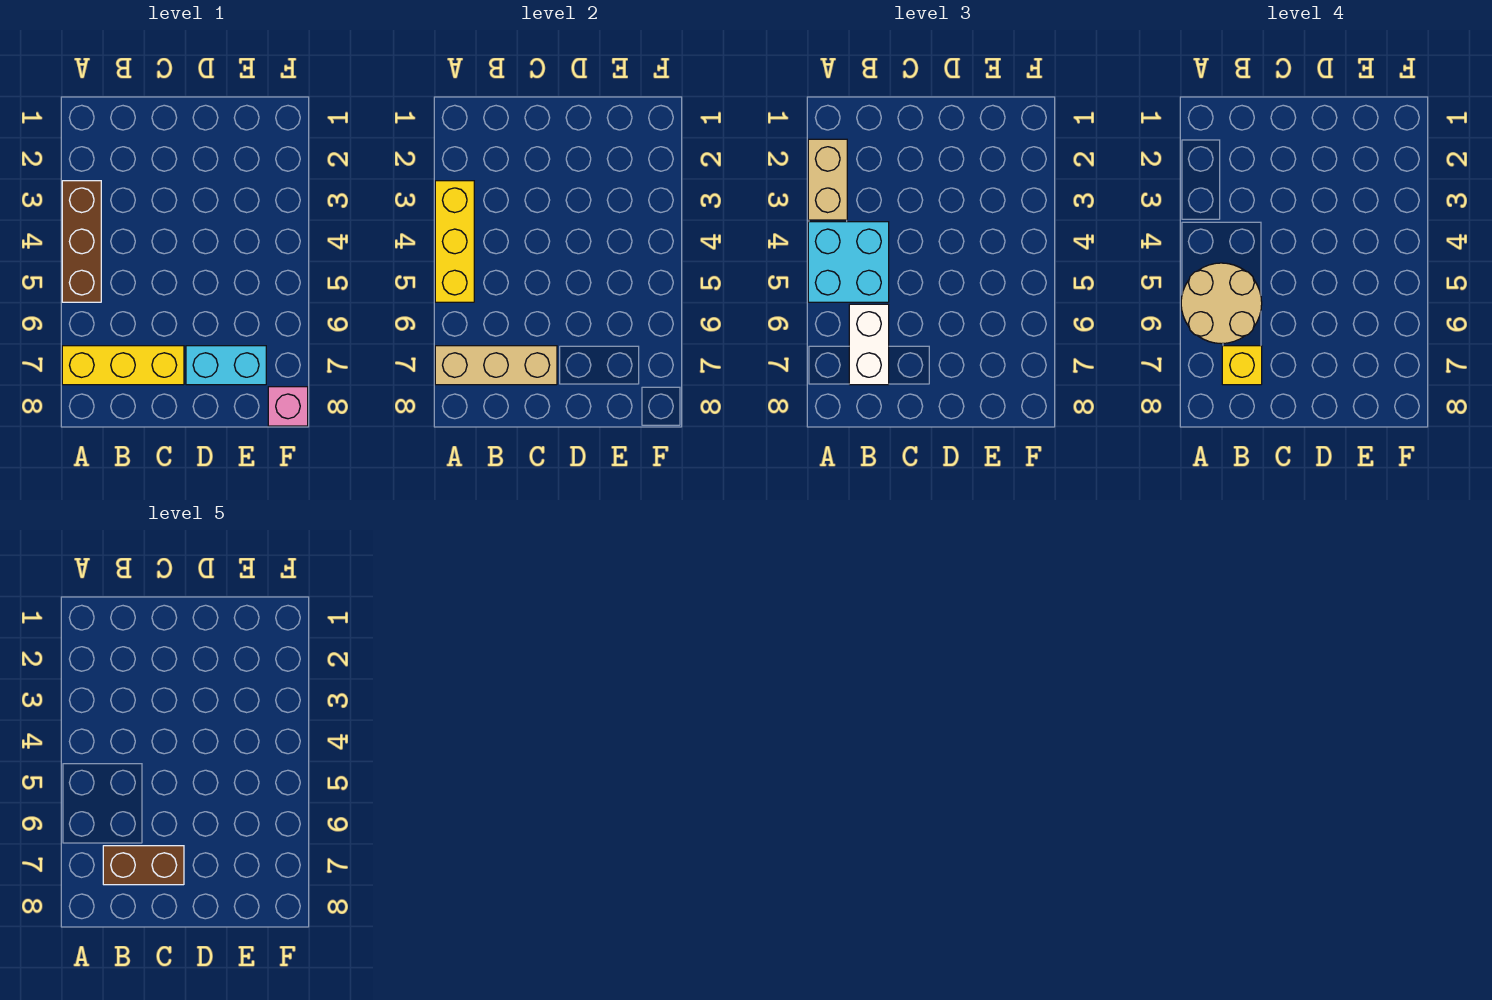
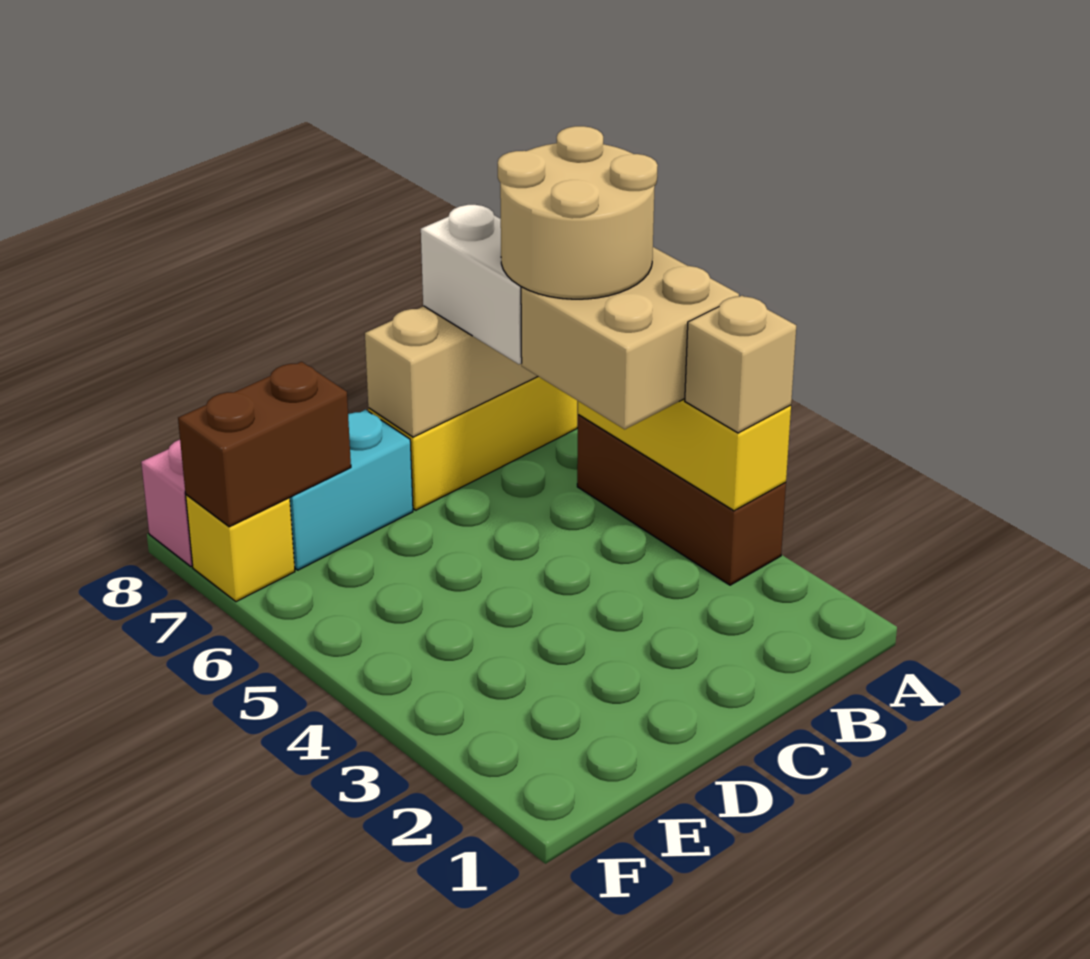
tan brick A2:A3 level 3 -> tan brick A3 level 3
cyan brick A4:B5 level 3 -> tan brick A4:B5 level 3
yellow brick B7 level 4 -> yellow brick F7 level 1
brown brick B7:C7 level 5 -> brown brick E7:F7 level 2

